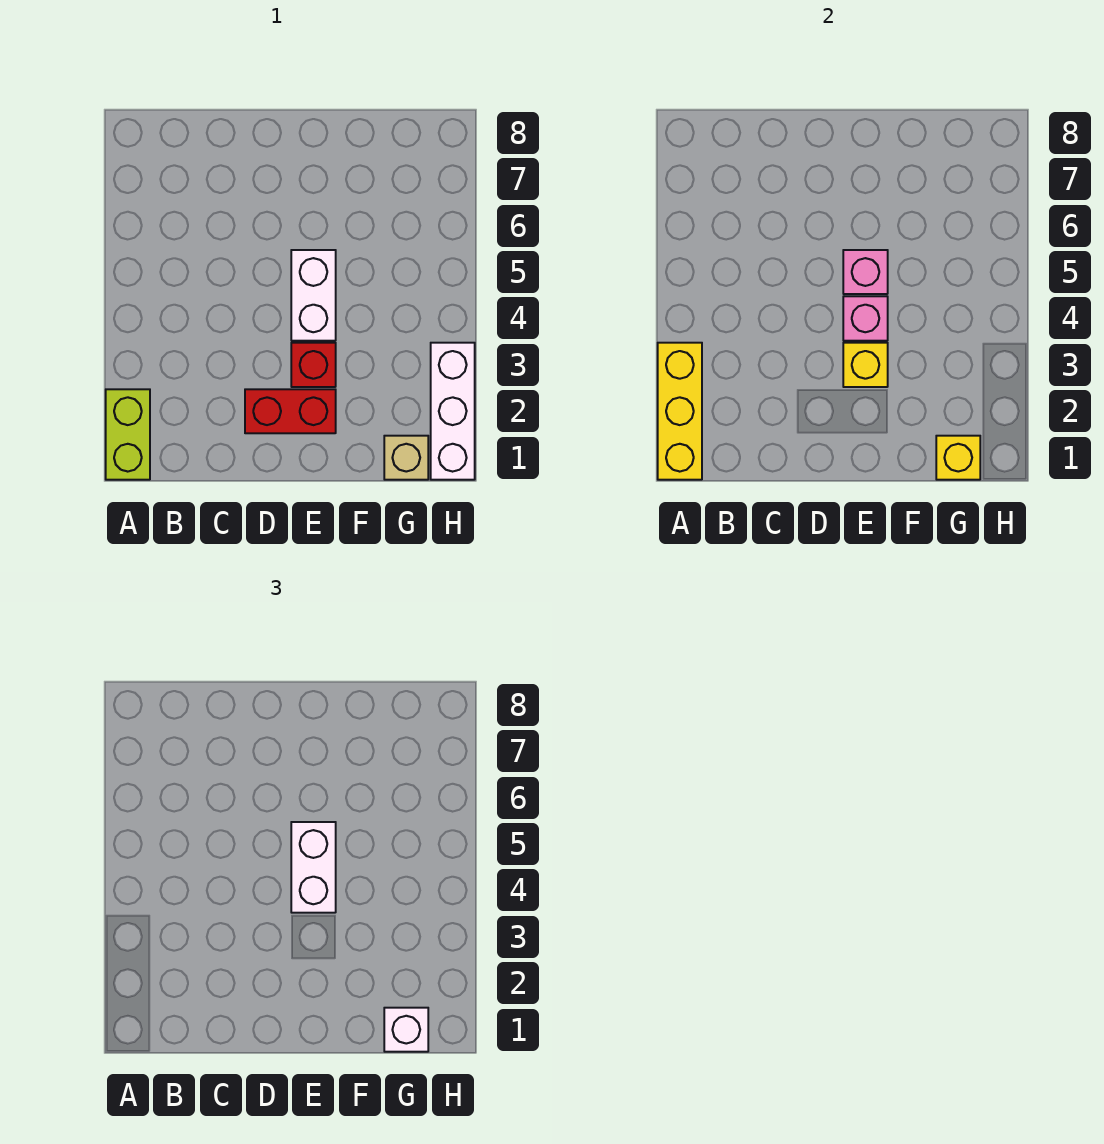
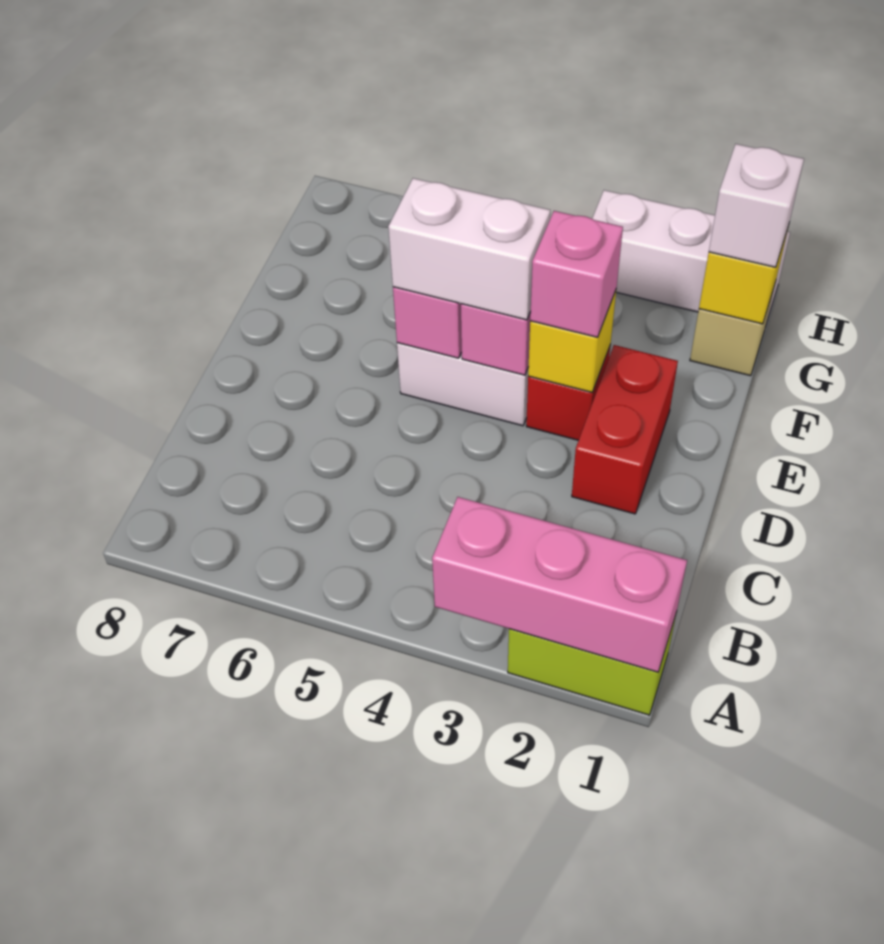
yellow brick A1:A3 level 2 -> pink brick A1:A3 level 2
none -> pink brick E3 level 3

